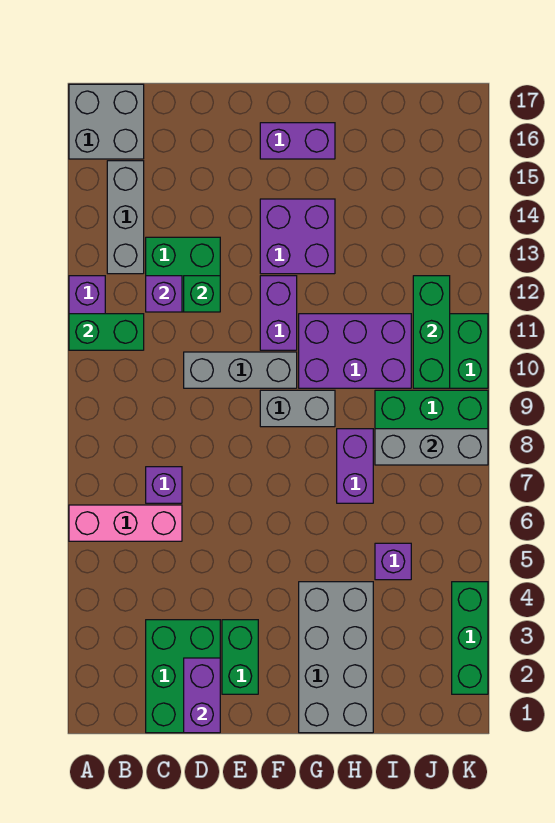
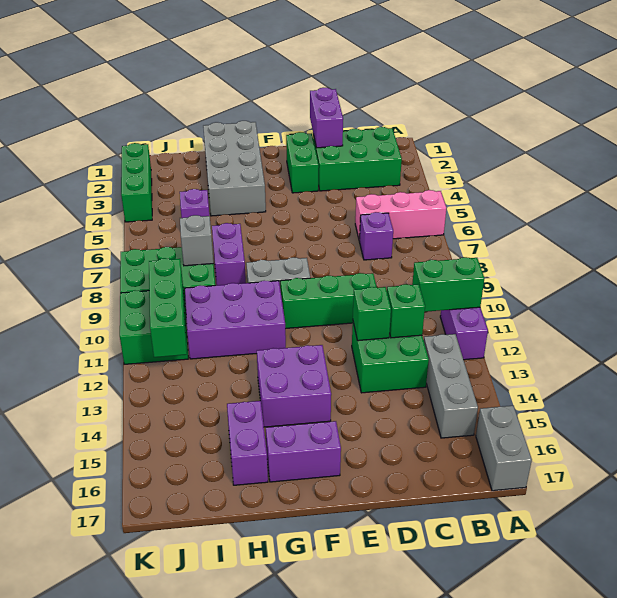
grey brick A16:B17 level 1 -> grey brick A16:A17 level 1
green brick C1:D3 level 1 -> green brick B2:D3 level 1
purple brick C12 level 2 -> green brick C12 level 2
grey brick D10:F10 level 1 -> green brick D10:F10 level 1
purple brick F11:F12 level 1 -> purple brick H15:H16 level 1
grey brick I8:K8 level 2 -> grey brick I8 level 2

